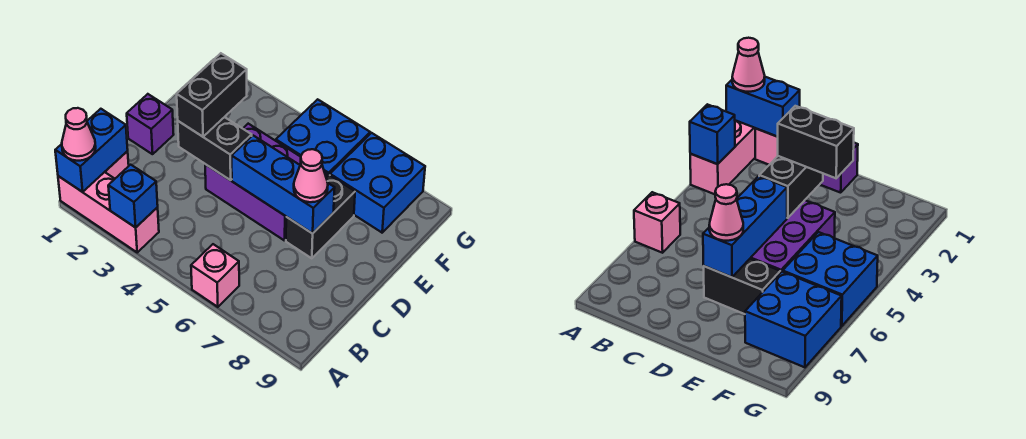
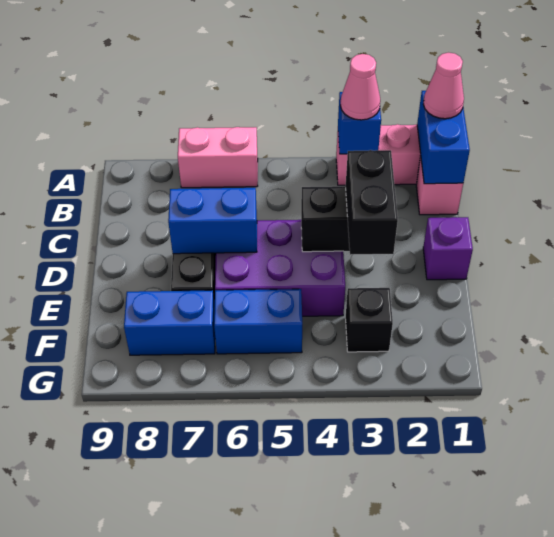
pink brick A6 level 1 -> pink brick A6:A7 level 1
blue brick D5:D7 level 2 -> blue brick D6:D7 level 2
pink cone D7 level 3 -> pink cone A3 level 3
none -> black brick F3 level 1
blue brick F5:G6 level 1 -> blue brick F5:F6 level 1
blue brick F7:G8 level 1 -> blue brick F7:F8 level 1

